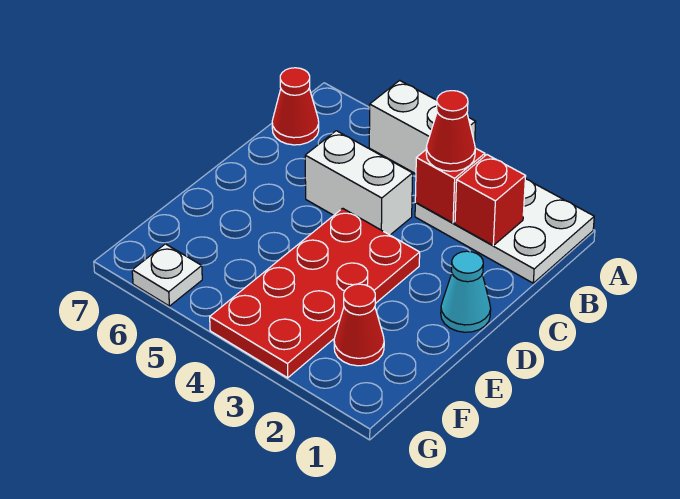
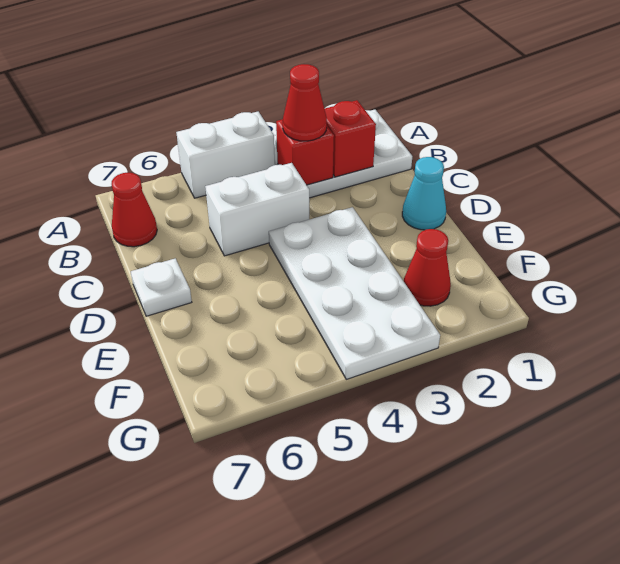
red plate D3:G4 level 1 -> white plate D3:G4 level 1
white plate G6 level 1 -> white plate D7 level 1

